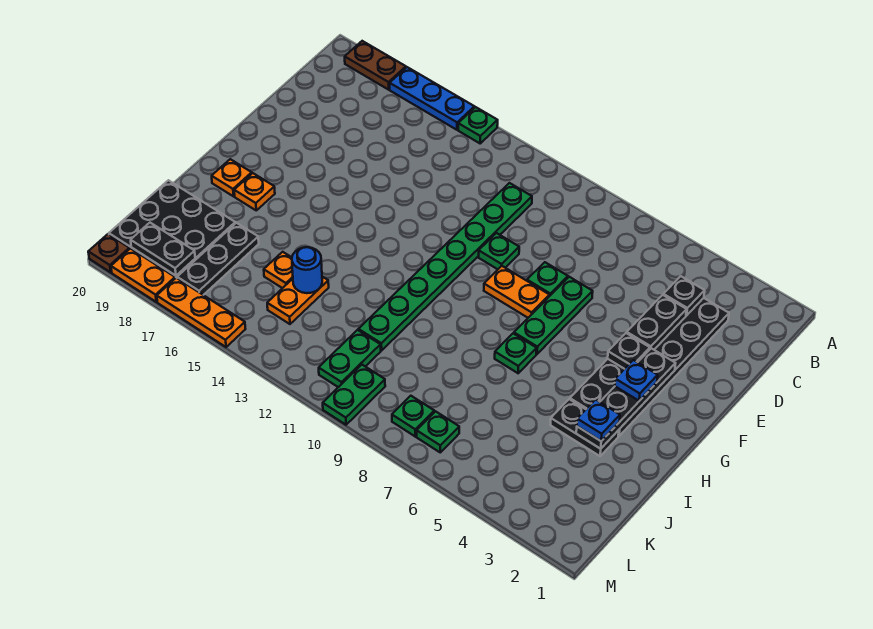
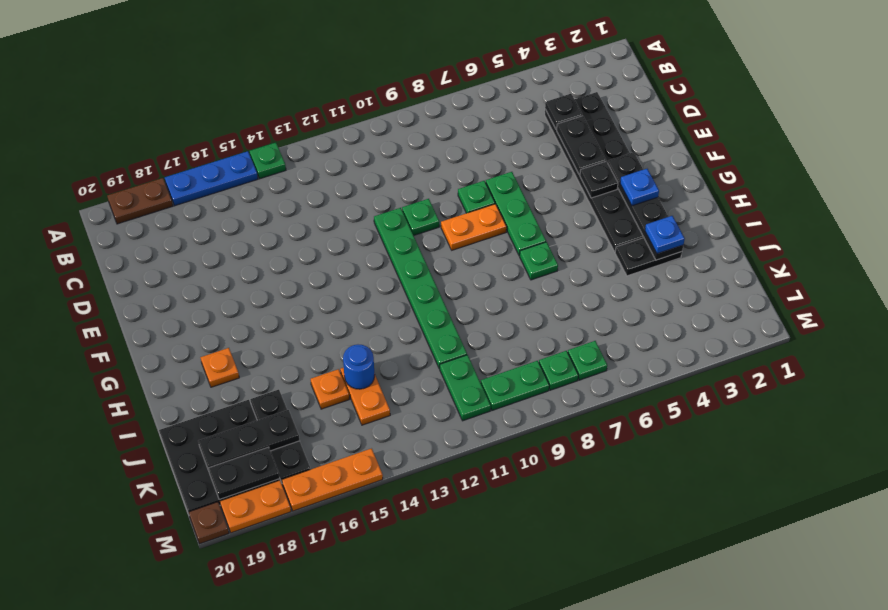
green plate C11:J11 level 1 -> green plate E11:J11 level 1
orange plate H19 level 1 -> none
none -> black plate K17:K19 level 2
green plate L10:M10 level 1 -> green plate L9:L10 level 1

